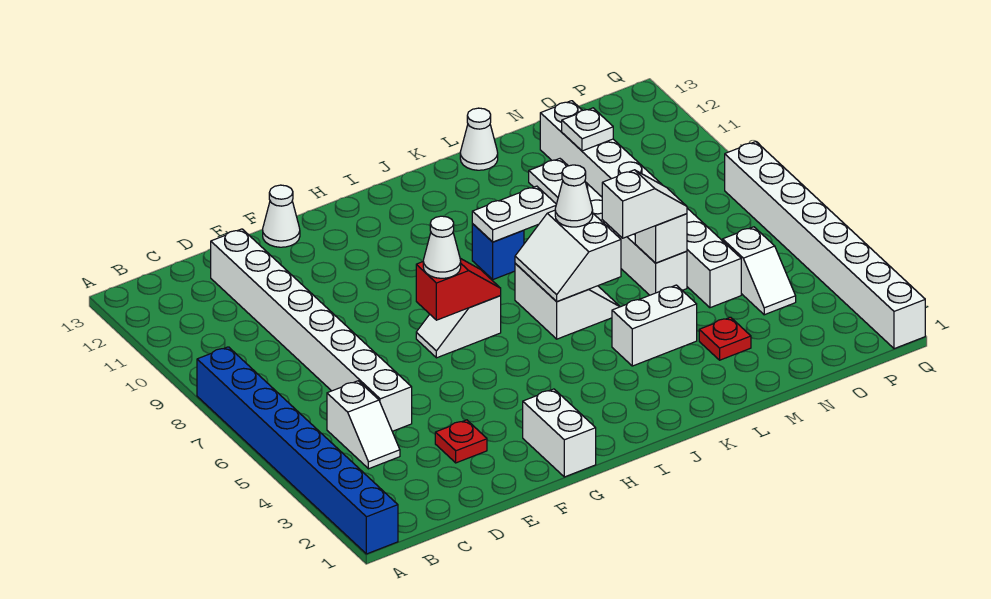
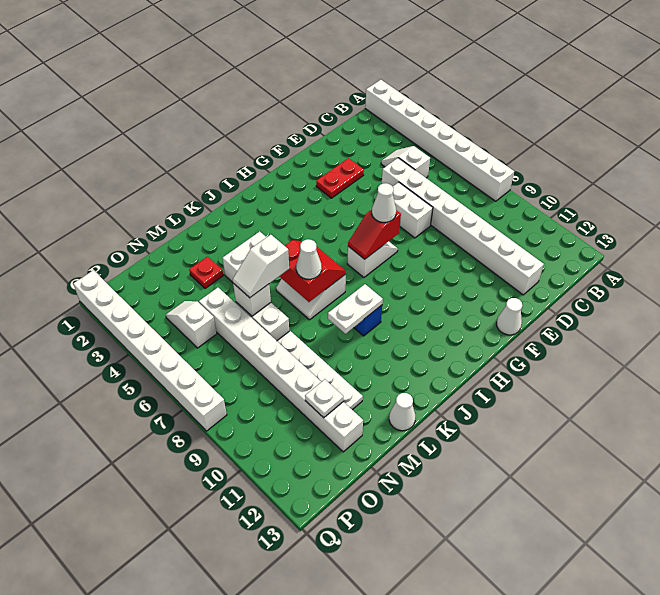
blue brick A1:A8 level 1 -> white brick A1:A8 level 1
red plate E3 level 1 -> red plate E3:F3 level 1
white brick G1:G2 level 1 -> white brick E6:E7 level 1
white slope J6:K7 level 2 top K -> red slope J6:K7 level 2 top K

